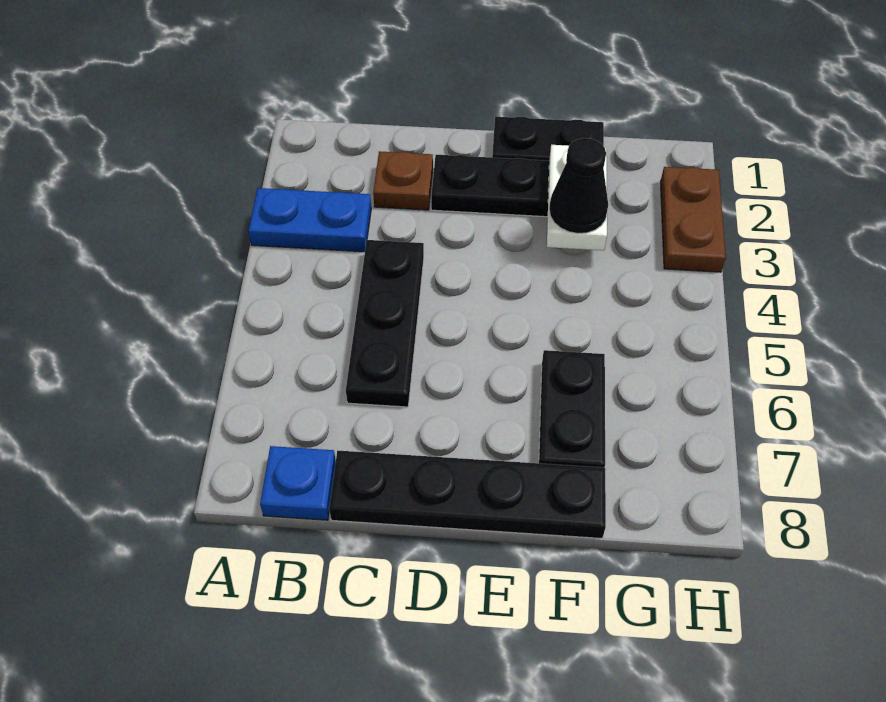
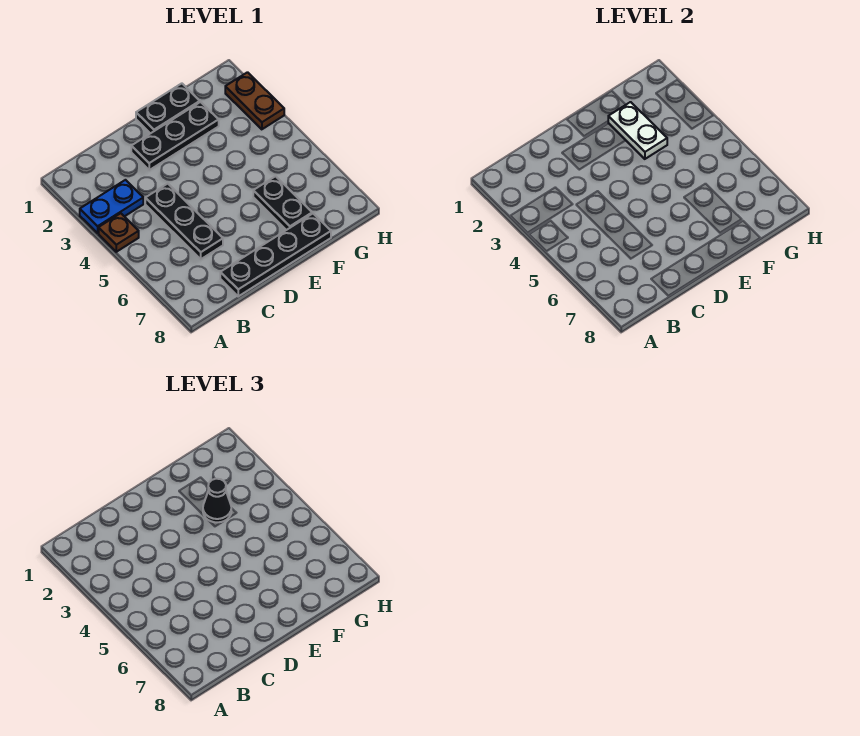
blue plate B8 level 1 -> none
brown plate C2 level 1 -> brown plate A4 level 1

